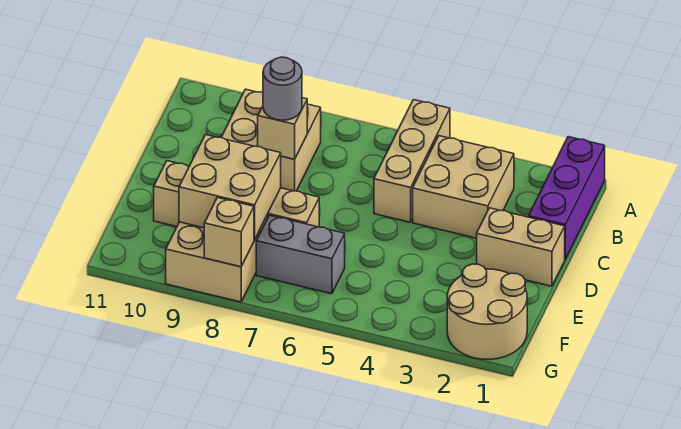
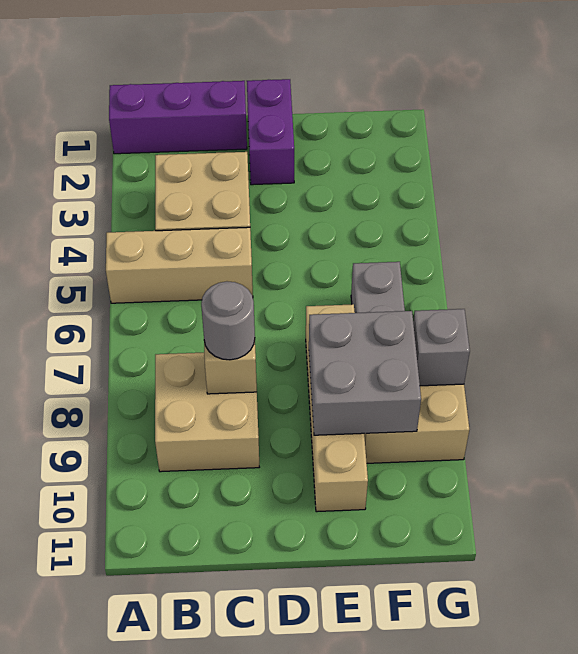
tan brick D1:D2 level 1 -> purple brick D1:D2 level 1
tan brick E8:F9 level 2 -> grey brick E8:F9 level 2
tan round brick F1:G2 level 1 -> none
tan brick G8 level 2 -> grey brick G8 level 2

